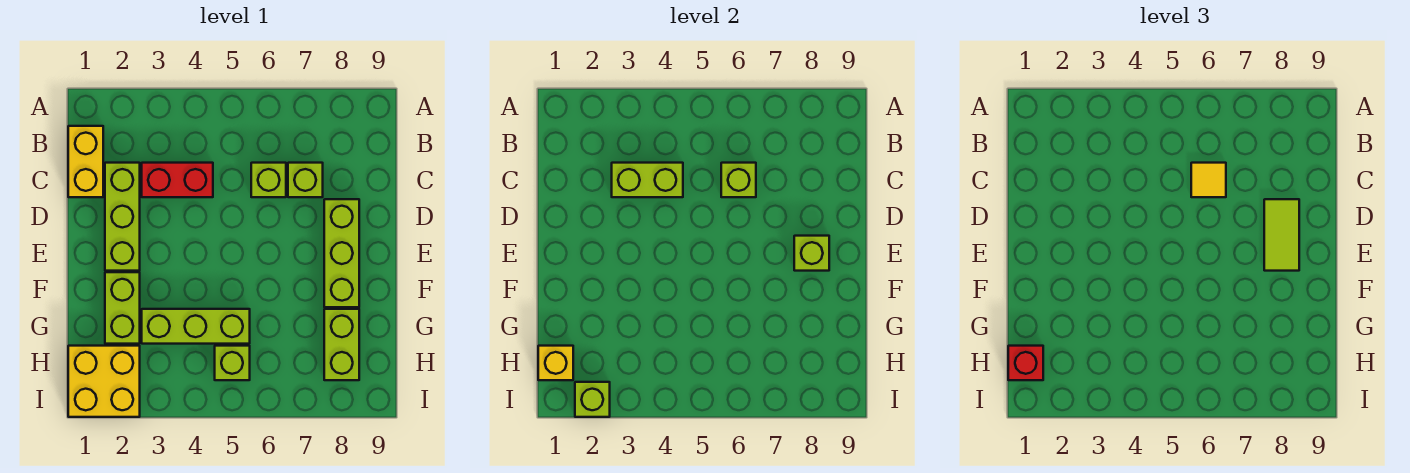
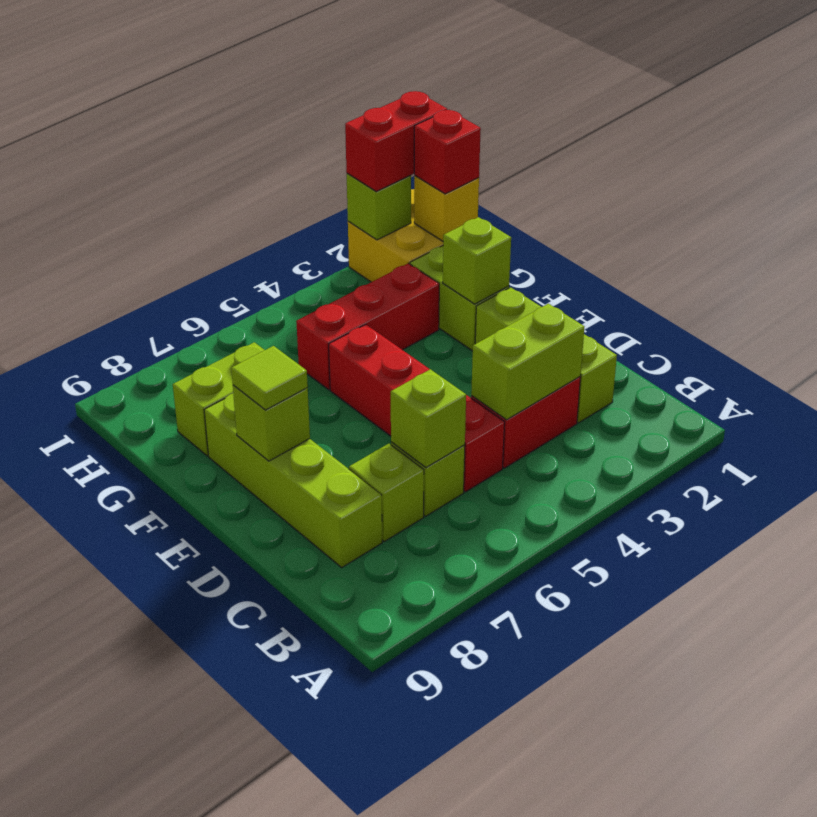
yellow brick B1:C1 level 1 -> none
none -> red brick C5:F5 level 1
yellow tile C6 level 3 -> none
lime brick D8:F8 level 1 -> lime brick C8:F8 level 1
lime tile D8:E8 level 3 -> lime tile E8 level 3
lime brick G3:G5 level 1 -> red brick G3:G5 level 1
lime brick G8:H8 level 1 -> lime brick G7:G8 level 1
lime brick H5 level 1 -> lime brick F2 level 2
none -> red brick I1:I2 level 3

